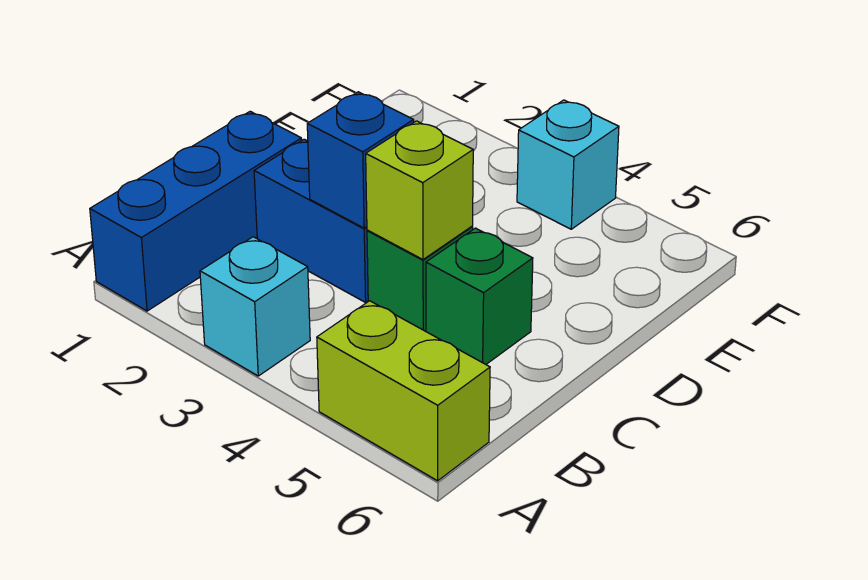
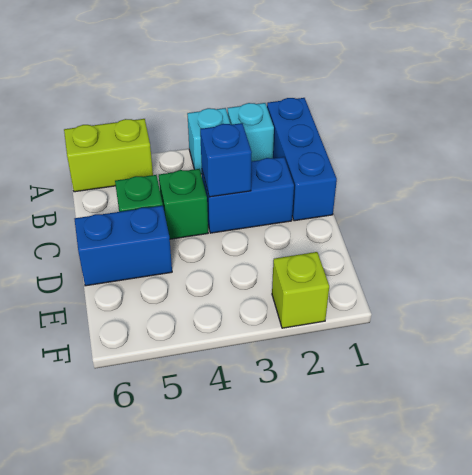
lime brick C4 level 2 -> lime brick F2 level 1
none -> blue brick D5:D6 level 1
cyan brick F4 level 1 -> cyan brick A2 level 1

